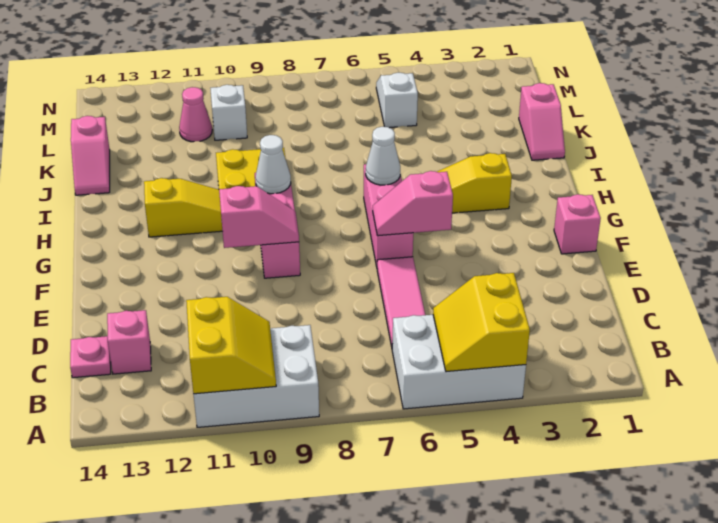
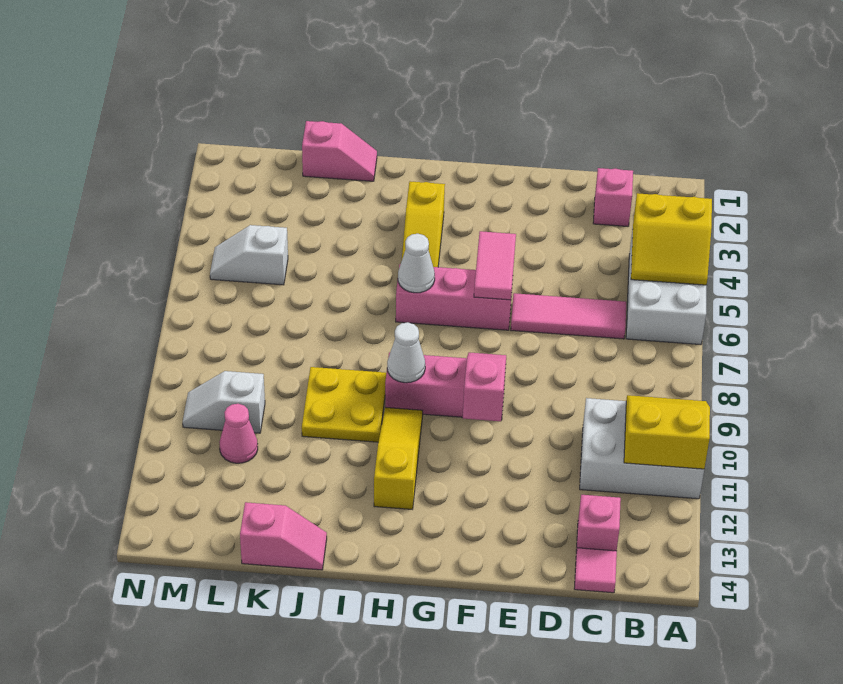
white brick A9:B11 level 1 -> white brick A10:C11 level 1
pink plate C14 level 1 -> pink tile C14 level 1
pink brick F1 level 1 -> pink brick C2 level 1
pink slope F5:F6 level 2 top 5 -> pink tile F5:F6 level 2

